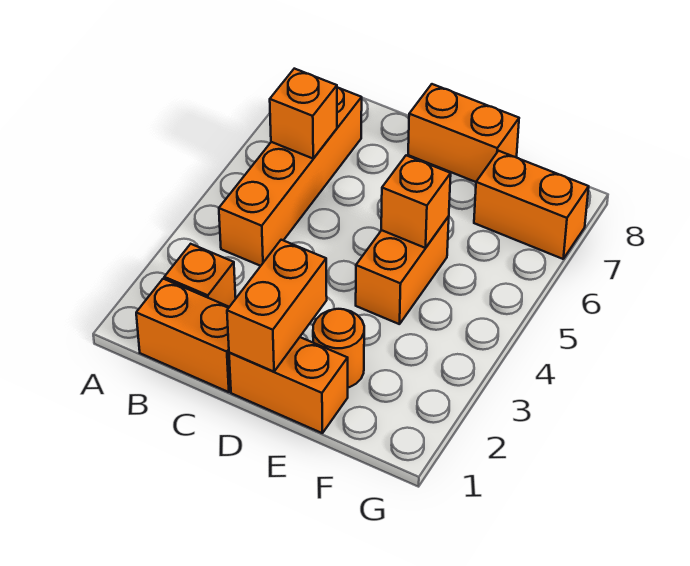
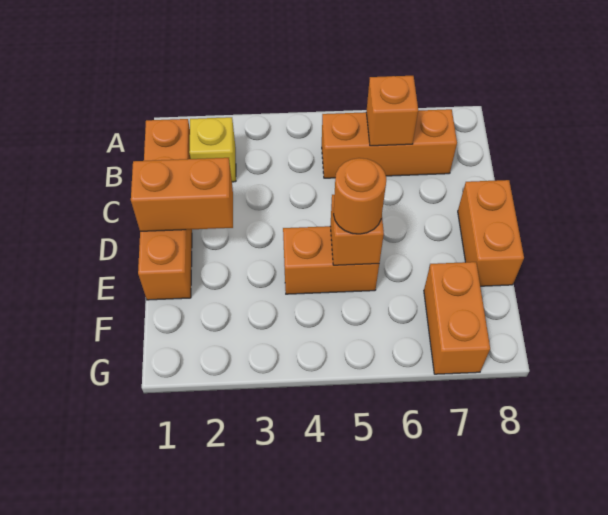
orange brick B2 level 1 -> yellow brick B2 level 1
orange brick B4:B7 level 1 -> orange brick B5:B7 level 1
orange round brick E2 level 1 -> orange round brick E5 level 3

